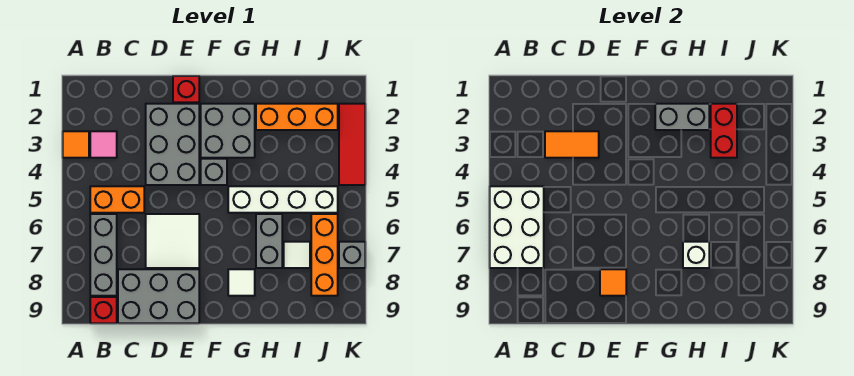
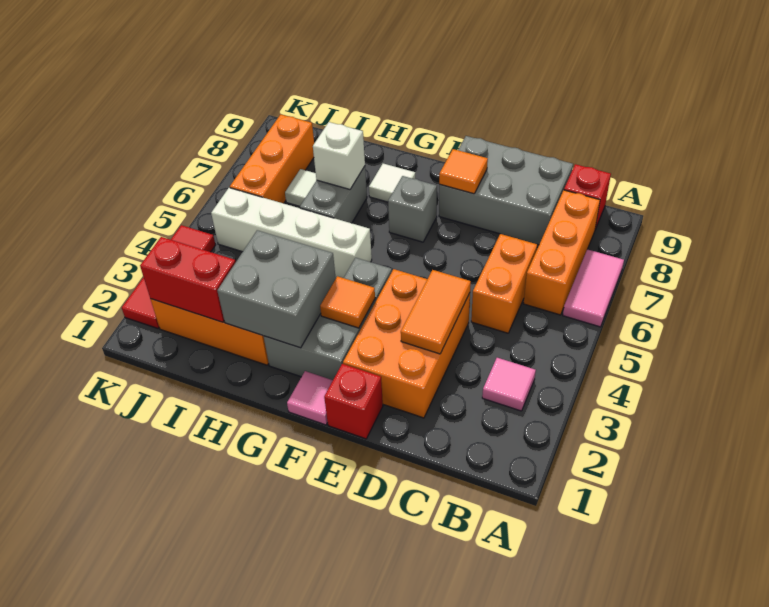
orange tile A3 level 1 -> orange tile F3 level 2
white brick A5:B7 level 2 -> none
none -> pink tile A6:A7 level 1
orange brick B5:C5 level 1 -> orange brick C5:C6 level 1
grey brick B6:B8 level 1 -> orange brick B6:B8 level 1
orange tile C3:D3 level 2 -> orange tile D3:D4 level 2
grey brick D2:E4 level 1 -> orange brick D2:E4 level 1
white tile D6:E7 level 1 -> none
none -> pink tile F1 level 1
grey brick G2:H2 level 2 -> grey brick G2:H3 level 2
red brick I2:I3 level 2 -> red brick I2:J2 level 2
grey brick K7 level 1 -> grey brick F7 level 1

